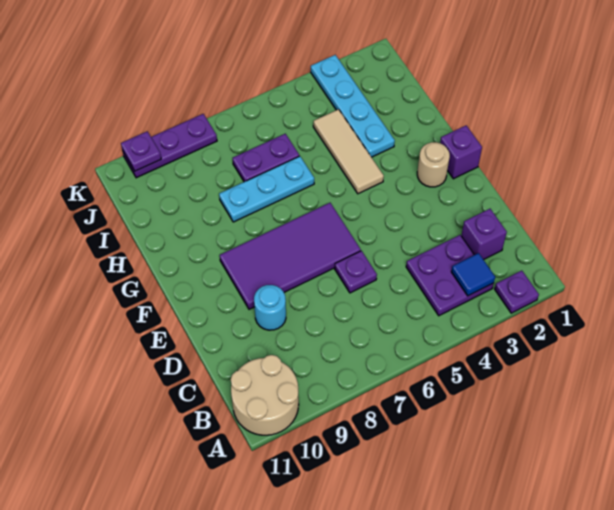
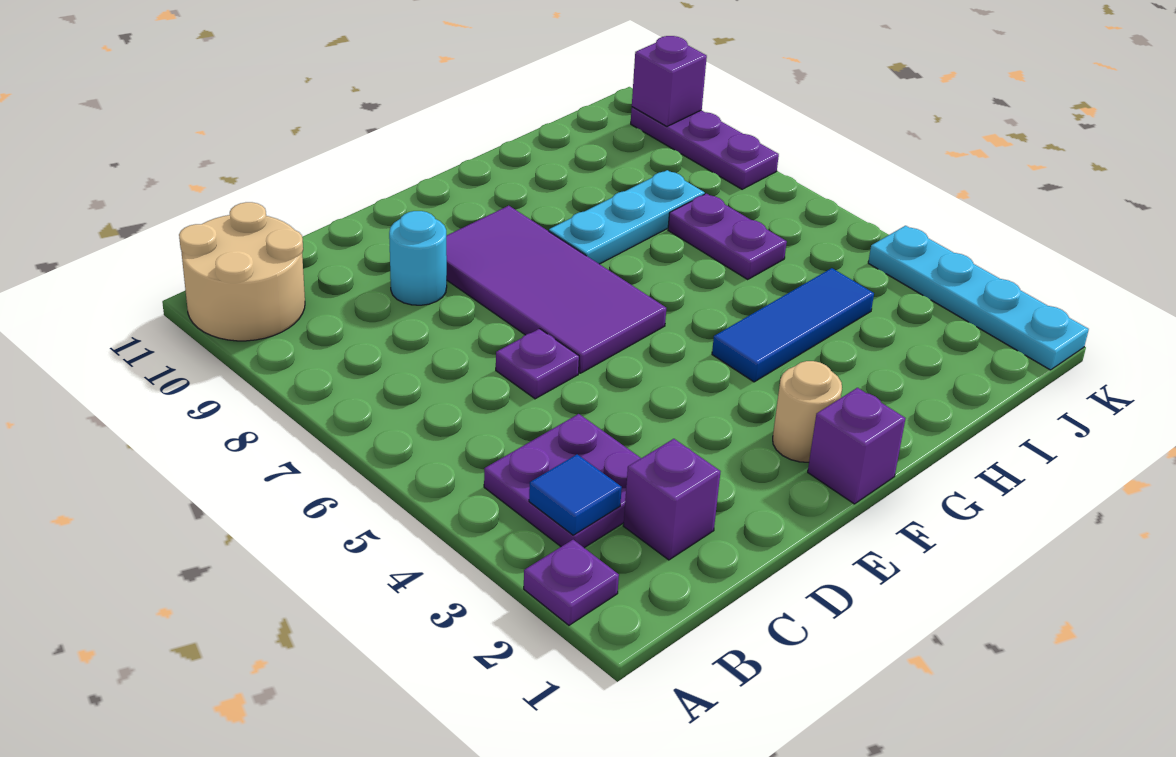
tan tile G4:I4 level 1 -> blue tile G4:I4 level 1
cyan plate H3:K3 level 1 -> cyan plate K1:K4 level 1
cyan plate H6:H8 level 1 -> cyan plate G8:I8 level 1
purple plate K10 level 2 -> purple brick K10 level 2

